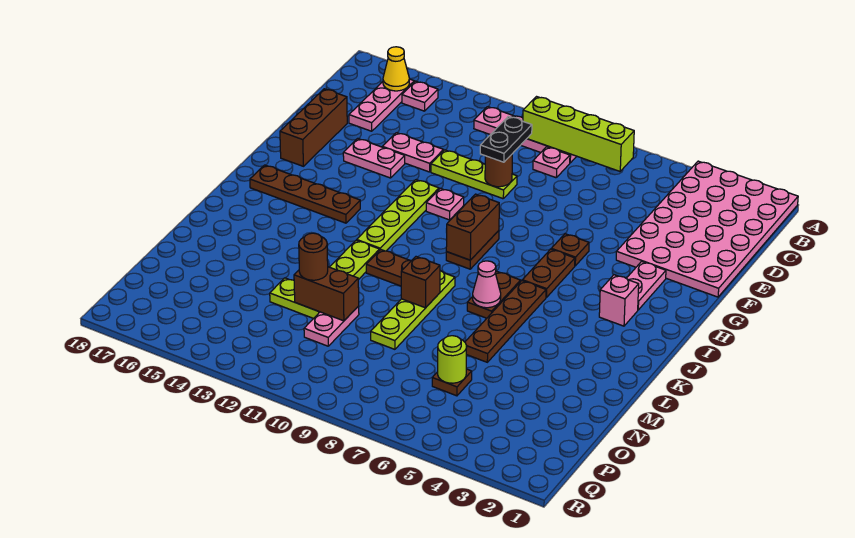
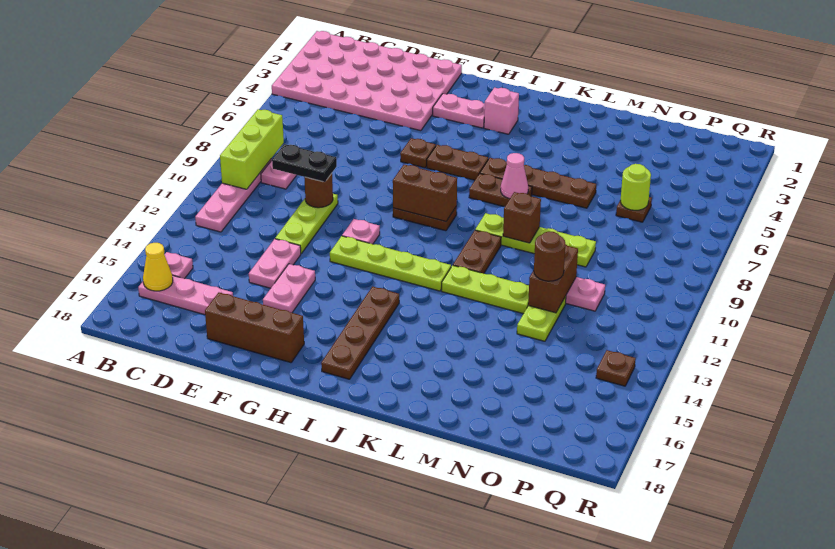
lime brick B7:B10 level 2 -> lime brick B8:B10 level 2
none -> brown plate Q14 level 1

